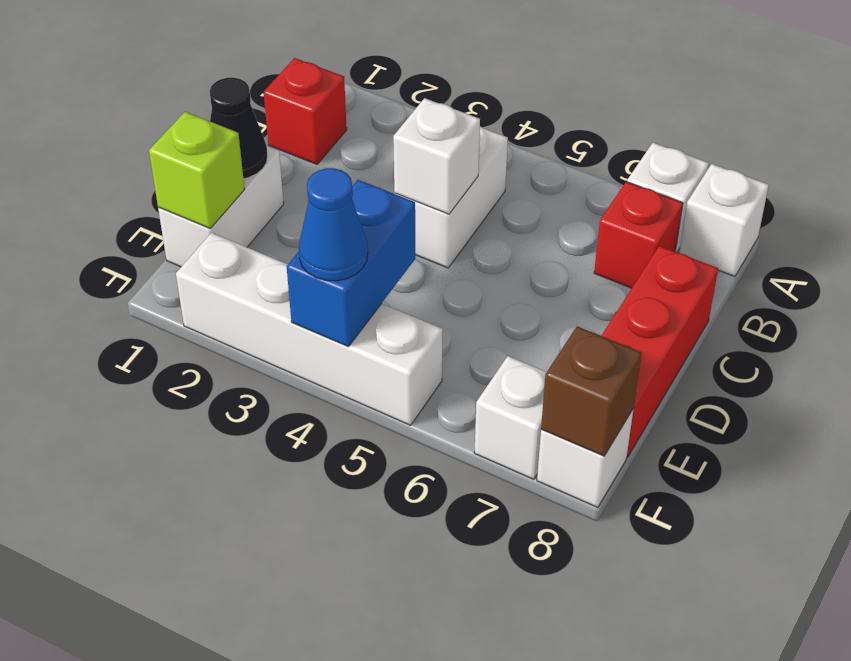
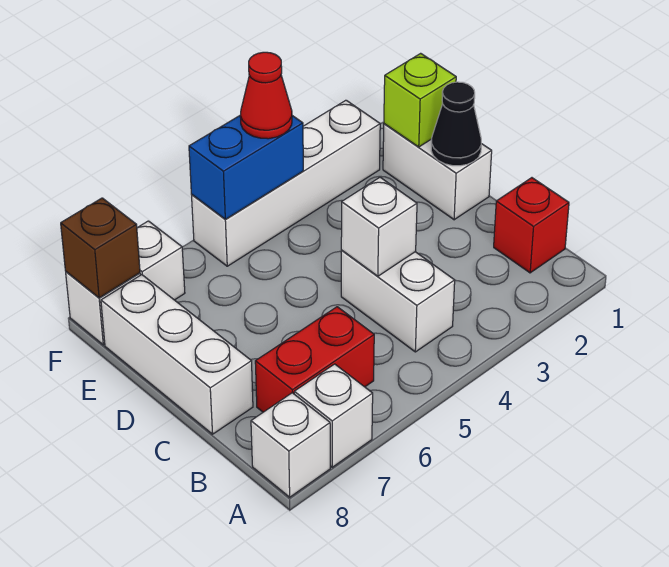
red brick B7 level 1 -> red brick B6:B7 level 1
red brick C8:E8 level 1 -> white brick C8:E8 level 1
blue brick E4:F4 level 2 -> blue brick F4:F5 level 2
blue cone F4 level 3 -> red cone F4 level 3

